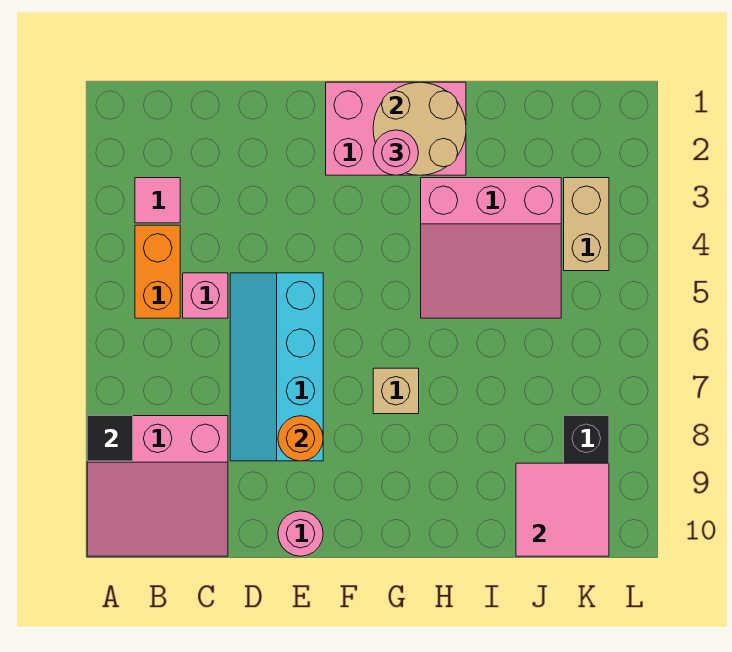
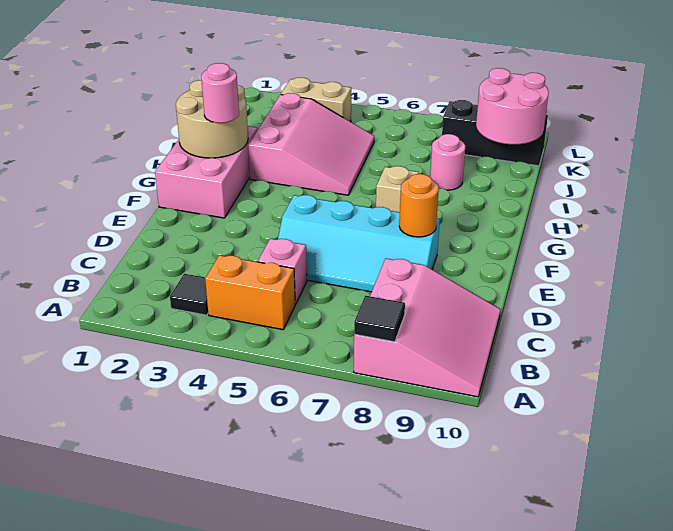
pink tile B3 level 1 -> black tile B3 level 1
pink round brick E10 level 1 -> pink round brick I8 level 1
pink tile J9:K10 level 2 -> pink round brick J9:K10 level 2

